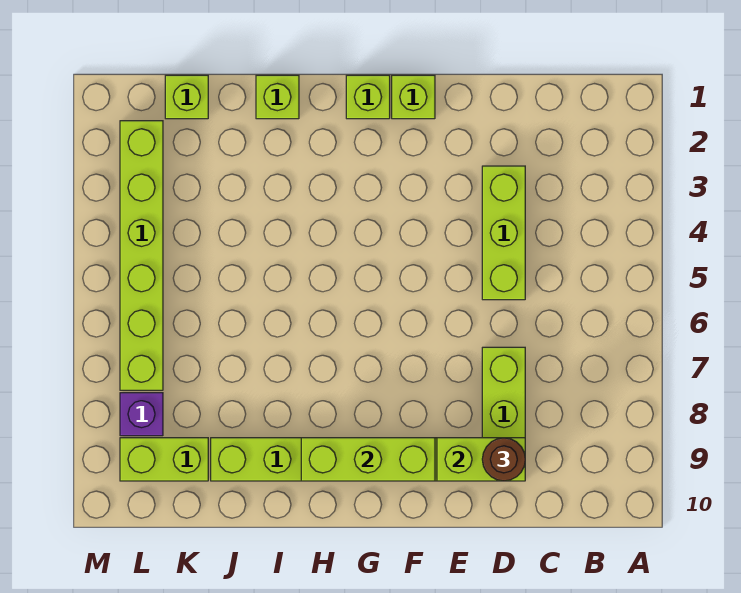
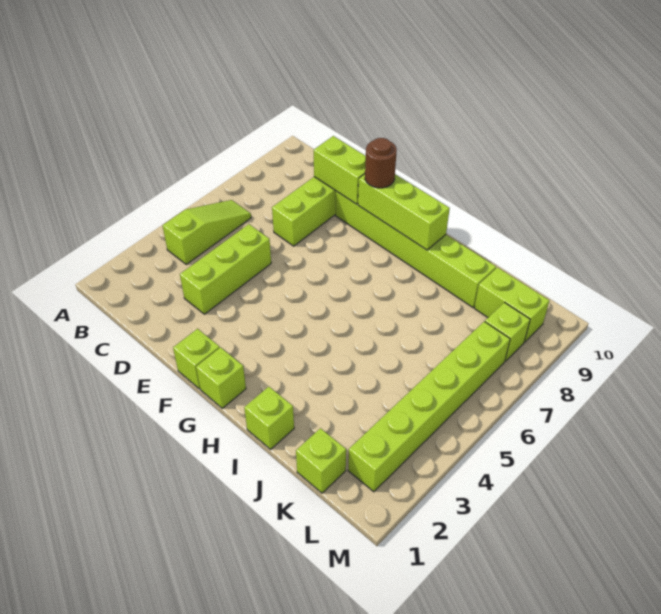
none -> lime slope B4:B6 level 1 top 4
brown round brick D9 level 3 -> brown round brick F9 level 3
purple brick L8 level 1 -> lime brick L8 level 1

